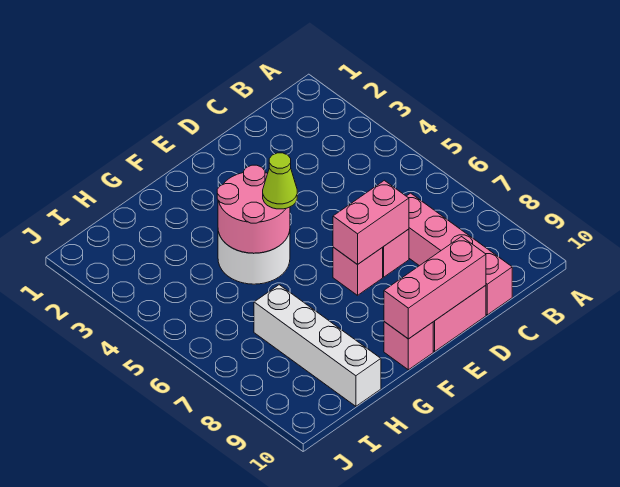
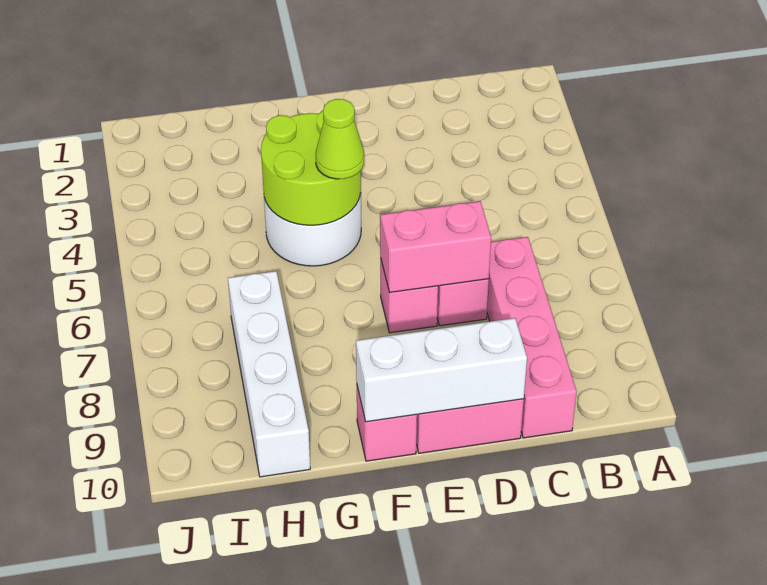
pink brick D10:F10 level 2 -> white brick D10:F10 level 2
pink round brick F4:G5 level 2 -> lime round brick F4:G5 level 2

